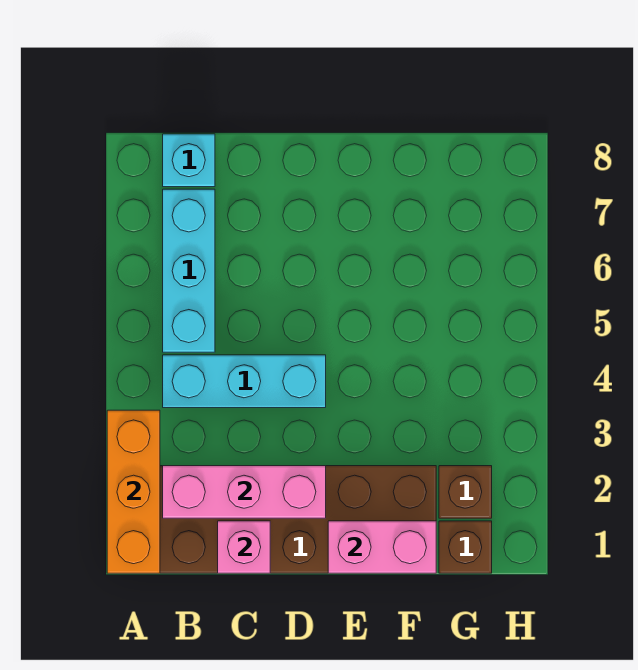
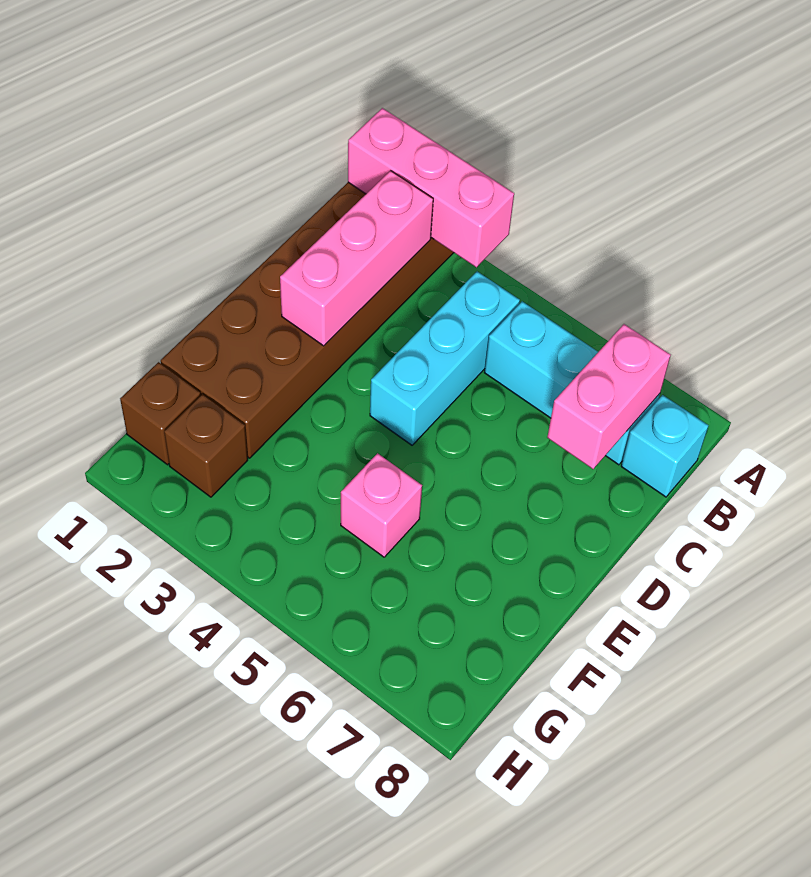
orange brick A1:A3 level 2 -> pink brick A1:A3 level 2
pink brick C1 level 2 -> pink brick F5 level 1
pink brick E1:F1 level 2 -> pink brick B7:C7 level 2

